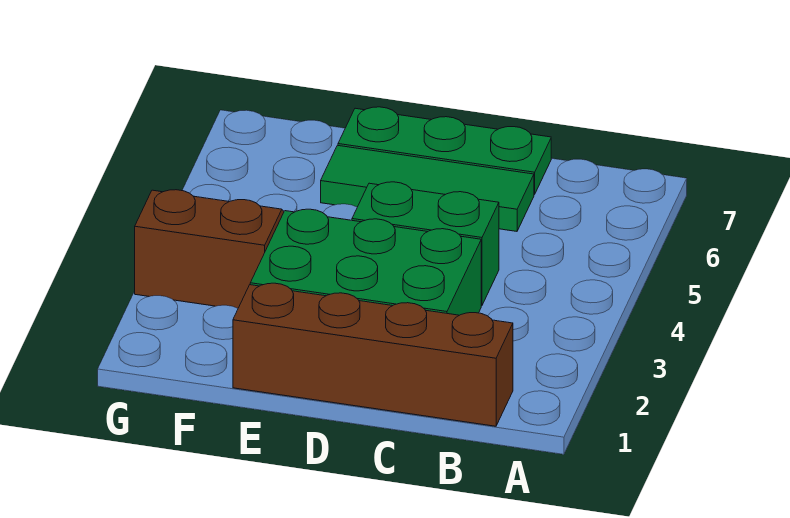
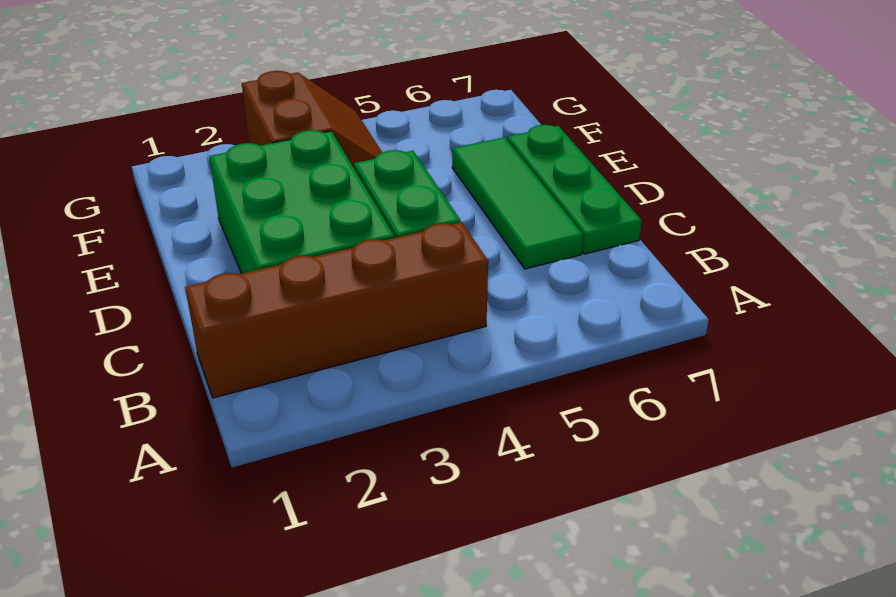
brown brick B1:E1 level 1 -> brown brick B1:B4 level 1

